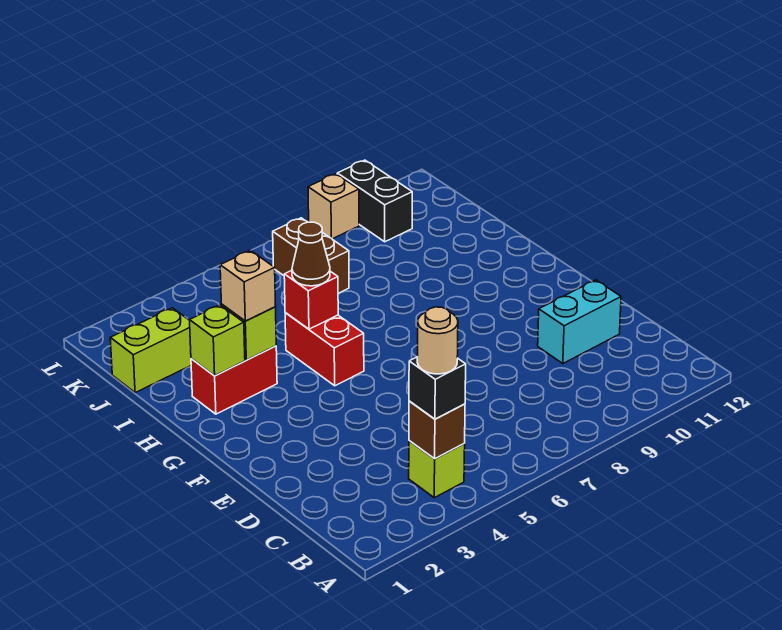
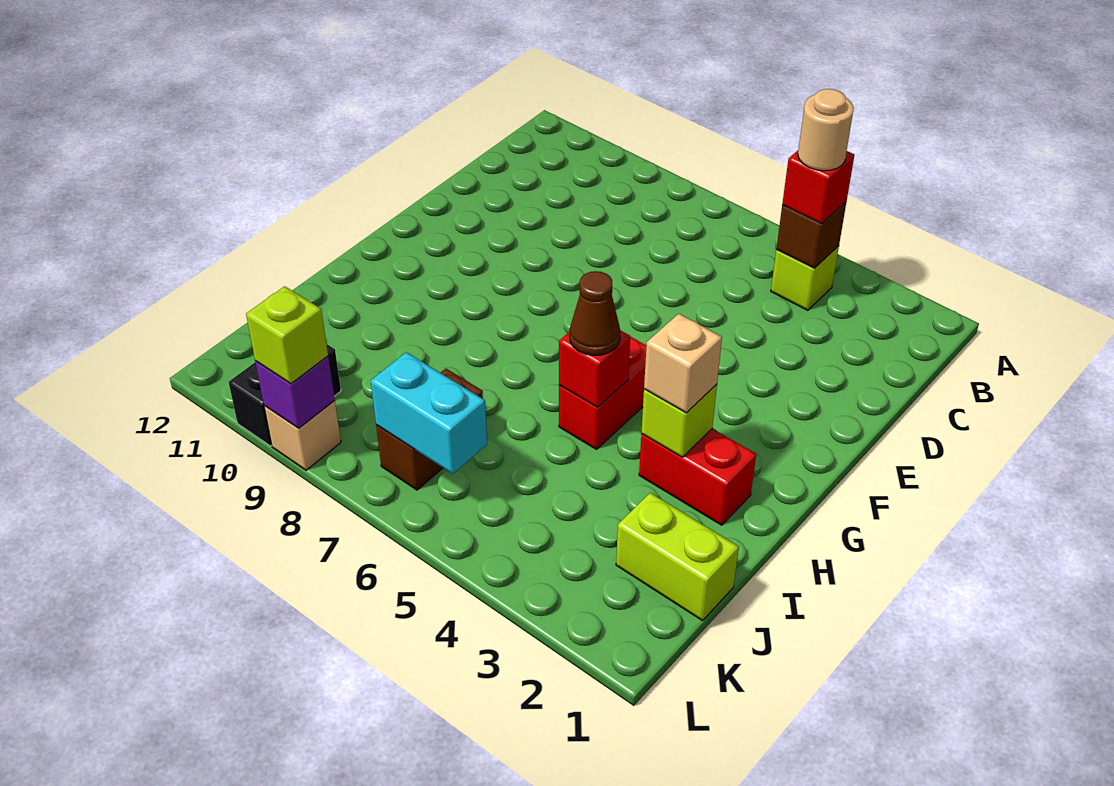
black brick B4 level 3 -> red brick B4 level 3
cyan brick D10:D11 level 1 -> cyan brick K6:K7 level 2
lime brick H2 level 2 -> lime brick L9 level 3
none -> purple brick L9 level 2

